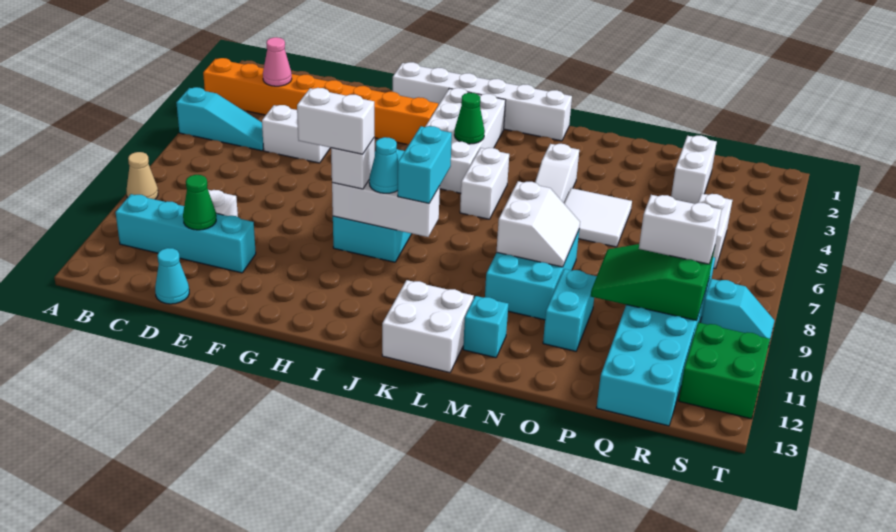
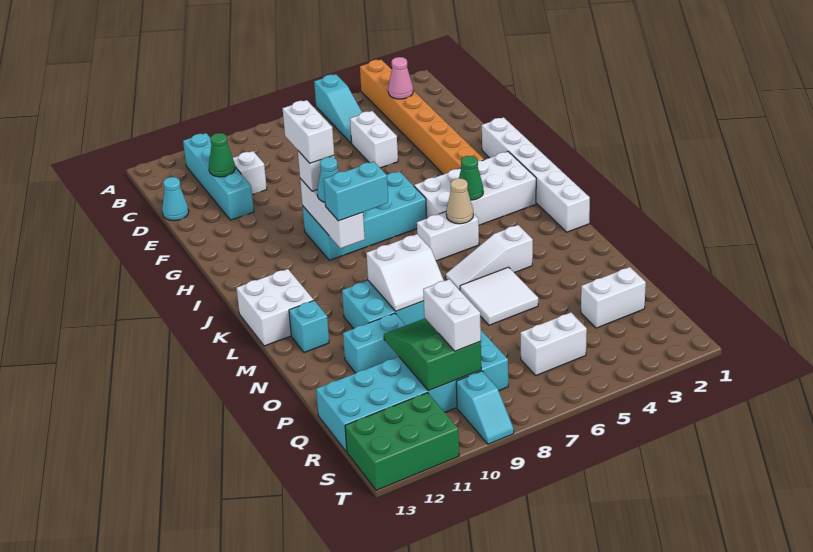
tan cone A9 level 1 -> tan cone K5 level 2
green brick S11:T12 level 1 -> green brick S11:T13 level 1

